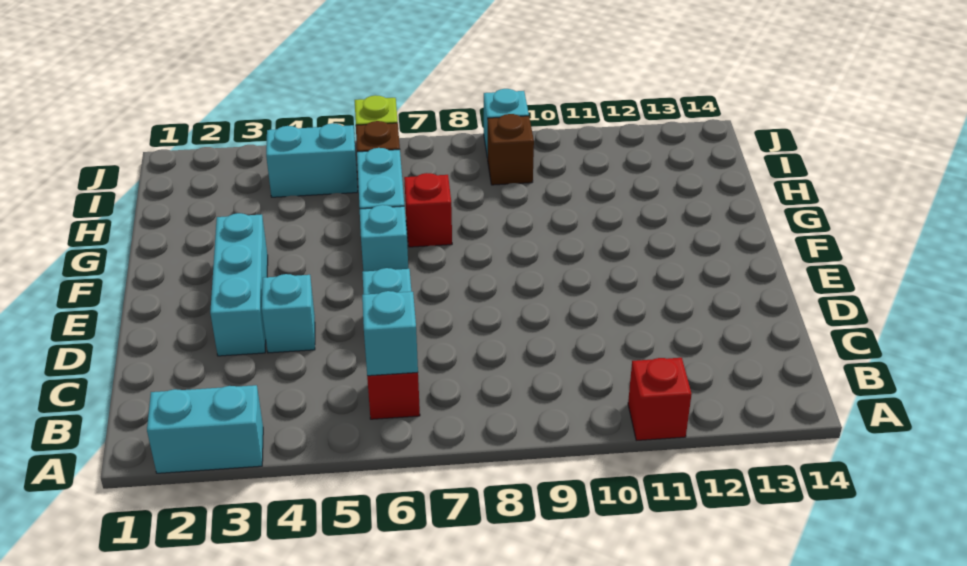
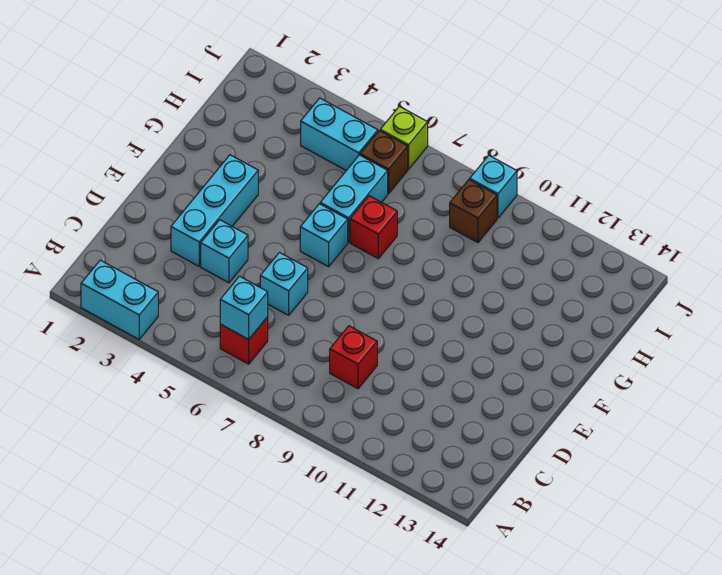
red brick A11 level 1 -> red brick C9 level 1

